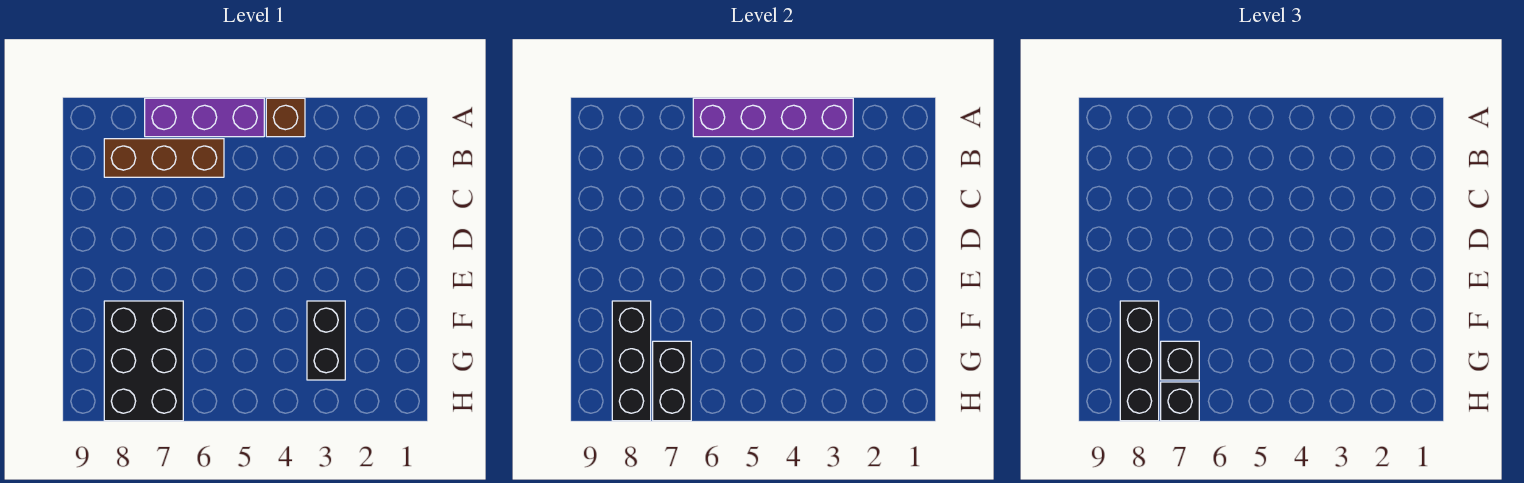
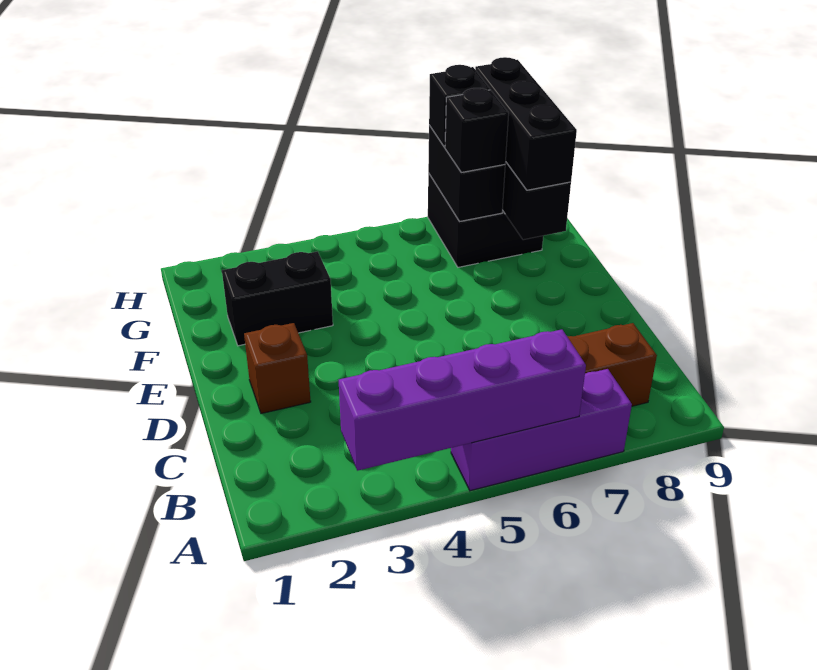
brown brick A4 level 1 -> brown brick D2 level 1
black brick F3:G3 level 1 -> black brick F2:F3 level 1
black brick F7:H8 level 1 -> black brick G7:H8 level 1

